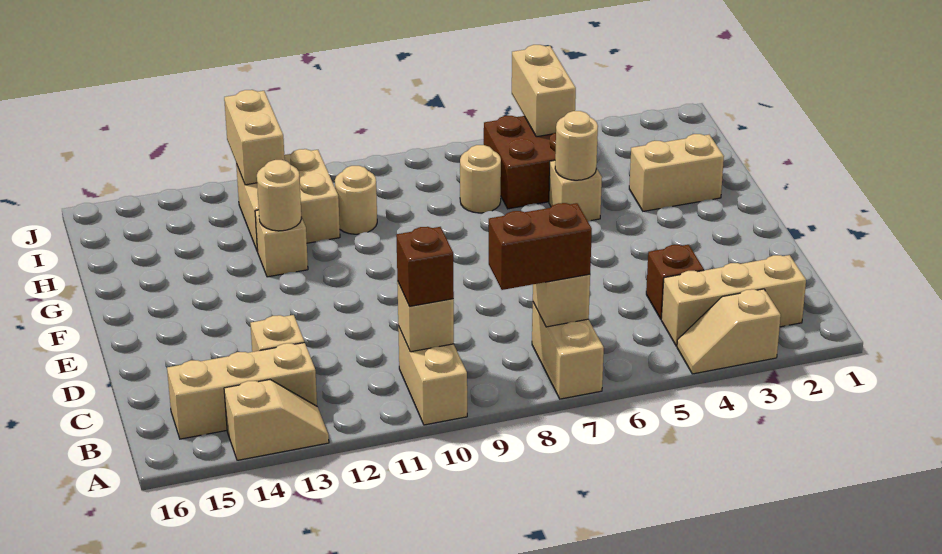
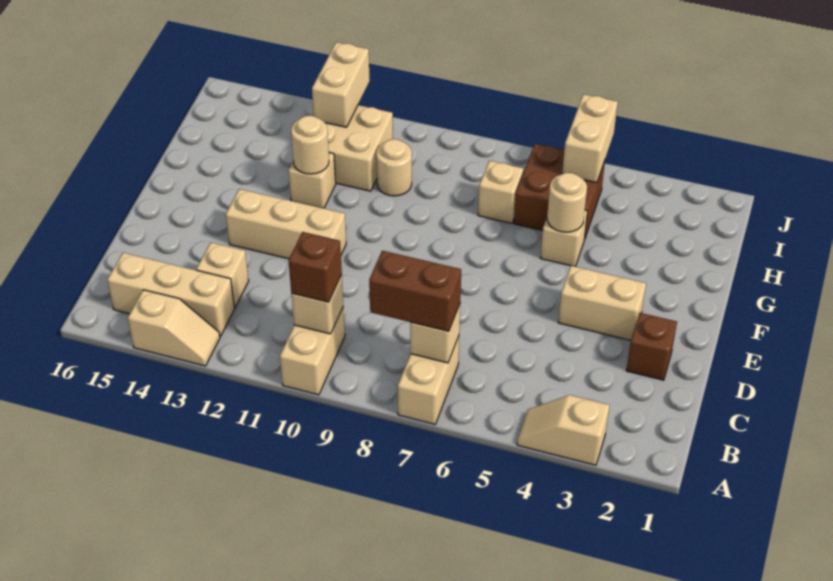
tan brick B2:B4 level 1 -> tan brick E11:E13 level 1
brown brick C4 level 1 -> brown brick D2 level 1
tan brick G2:G3 level 1 -> tan brick E3:E4 level 1
tan round brick H7 level 1 -> tan brick H7 level 1

